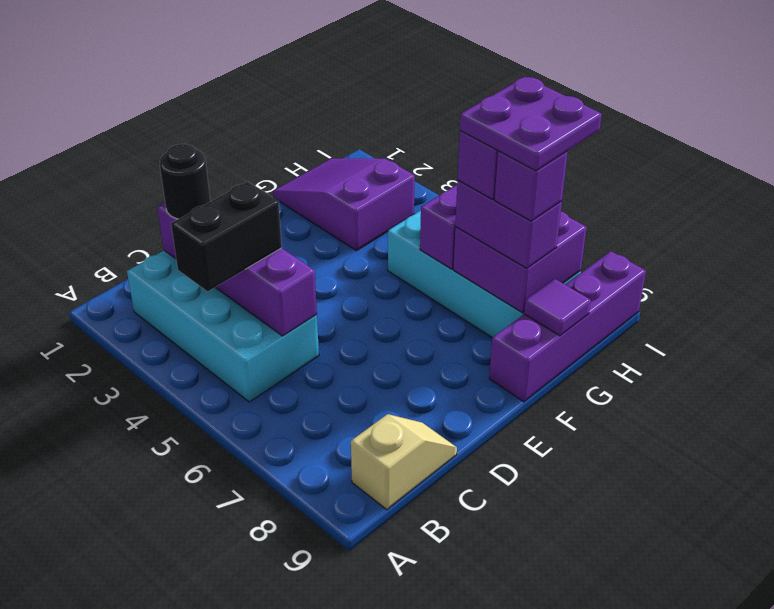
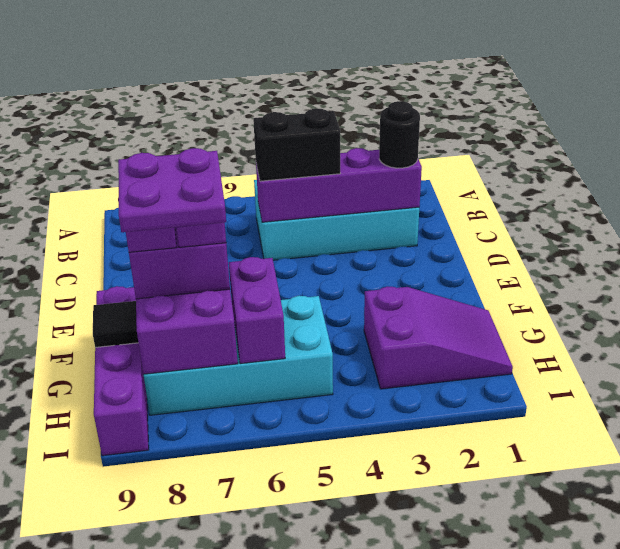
black brick B4:C4 level 3 -> black brick C4:C5 level 3
tan slope B9:C9 level 1 top B -> none
purple tile G9 level 2 -> black tile G9 level 2

